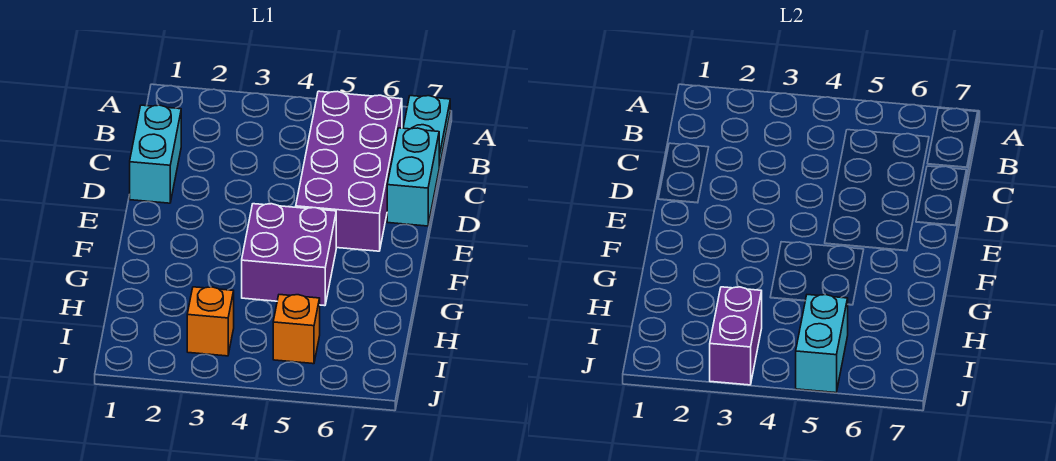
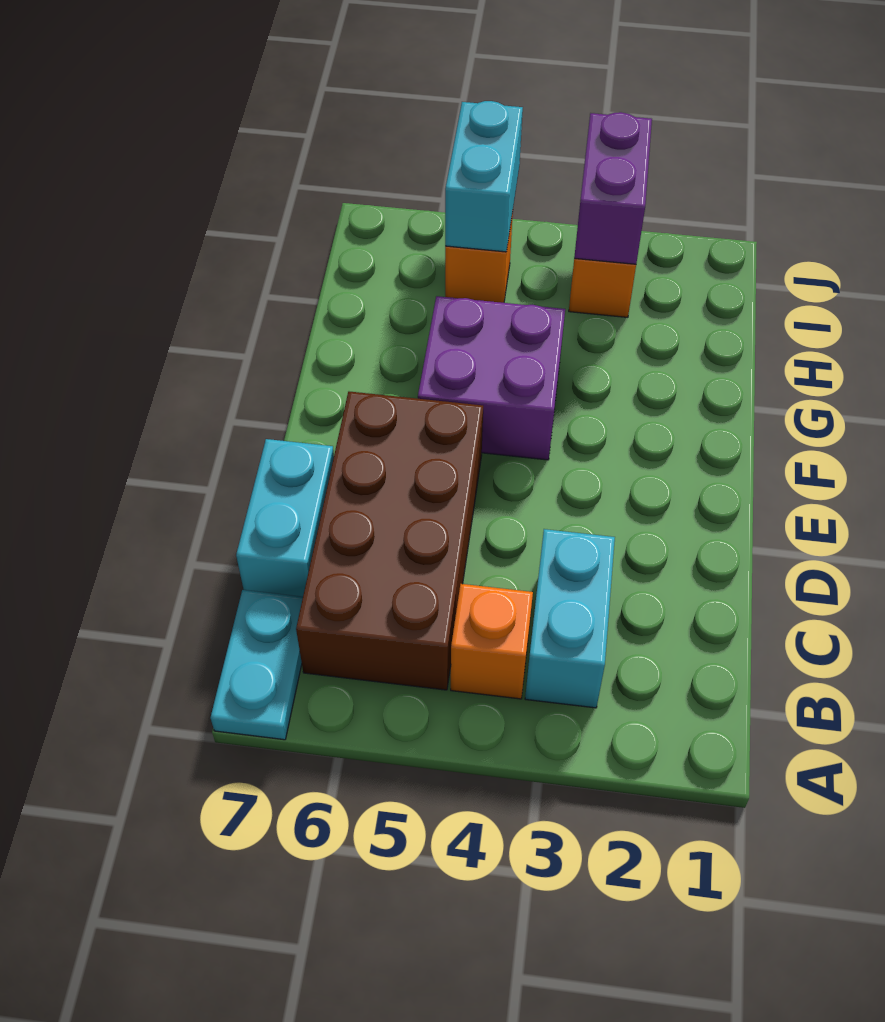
none -> orange brick B4 level 1
purple brick B5:E6 level 1 -> brown brick B5:E6 level 1
cyan brick C1:D1 level 1 -> cyan brick B3:C3 level 1

